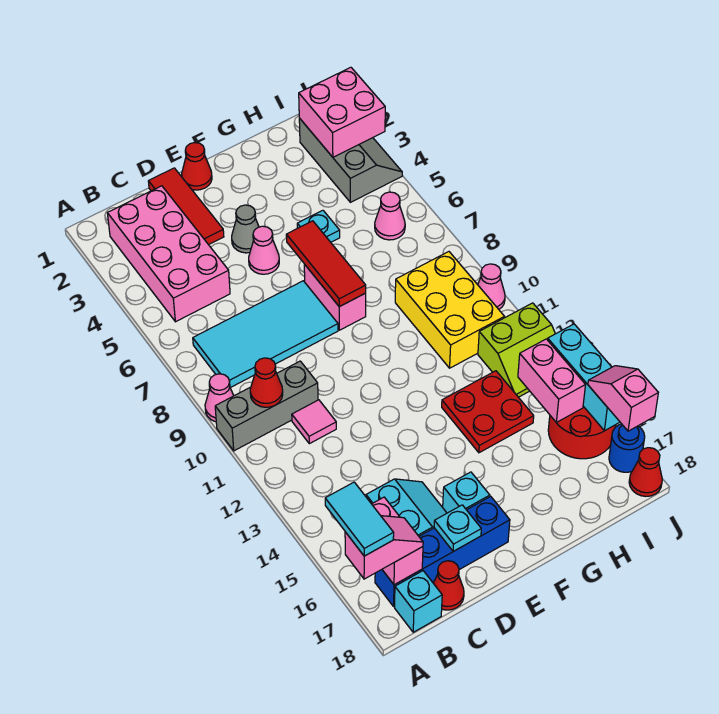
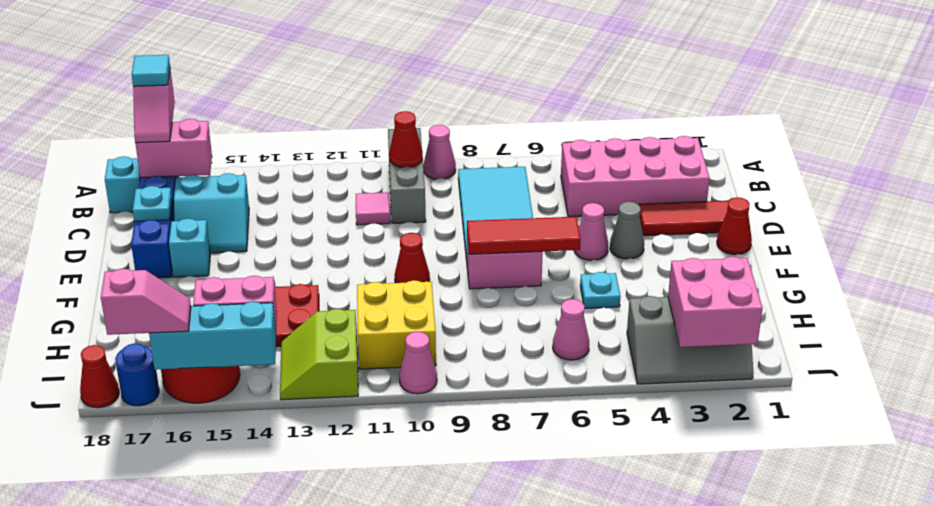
cyan tile A16:A17 level 4 -> cyan tile A17 level 4
red cone C18 level 1 -> red cone F10 level 1
yellow brick H9:I11 level 1 -> yellow brick H10:I11 level 1

